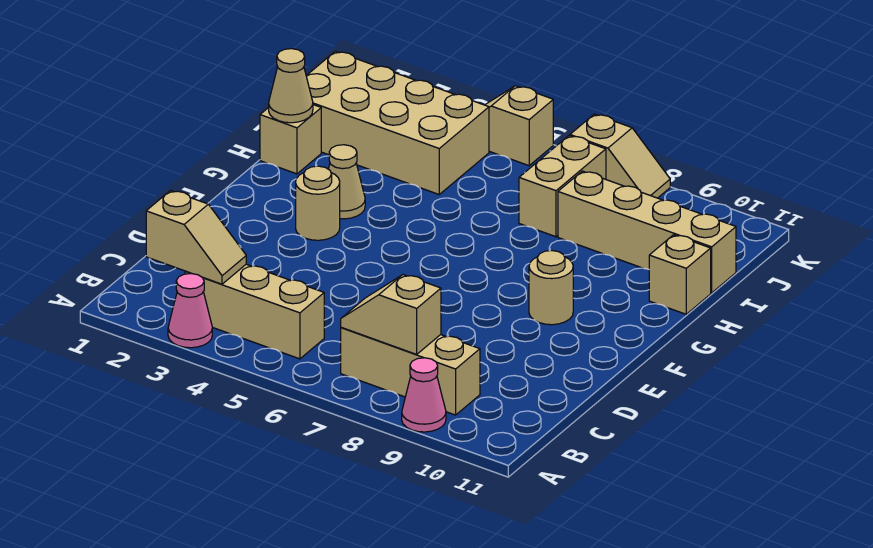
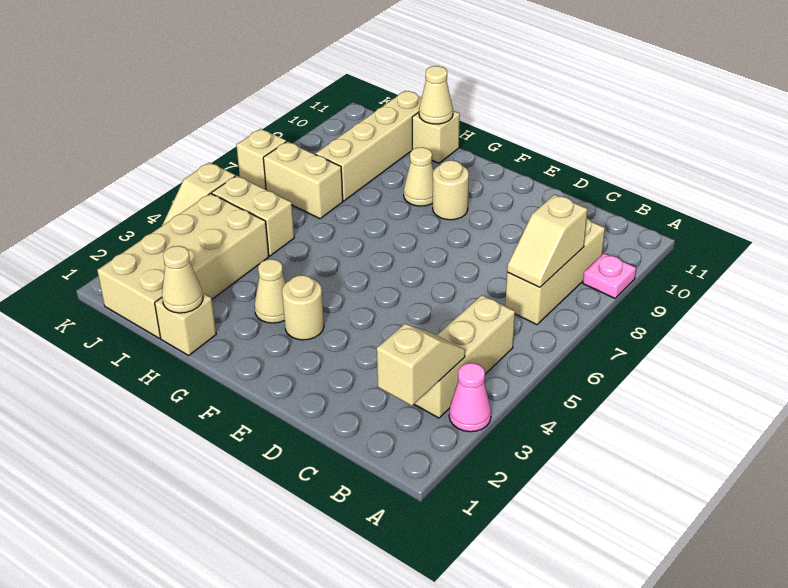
pink cone A9 level 1 -> pink plate A9 level 1
none -> tan cone G9 level 1
none -> tan cone H11 level 2
none -> tan brick I5:J5 level 1

